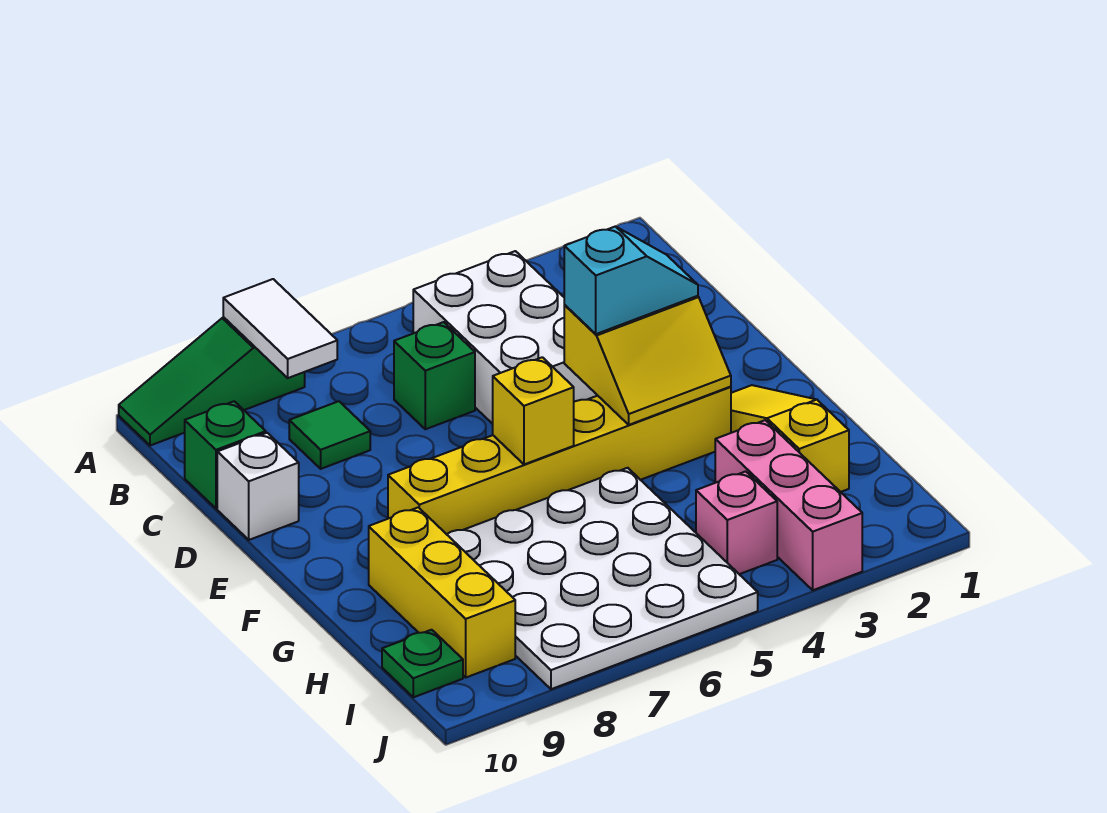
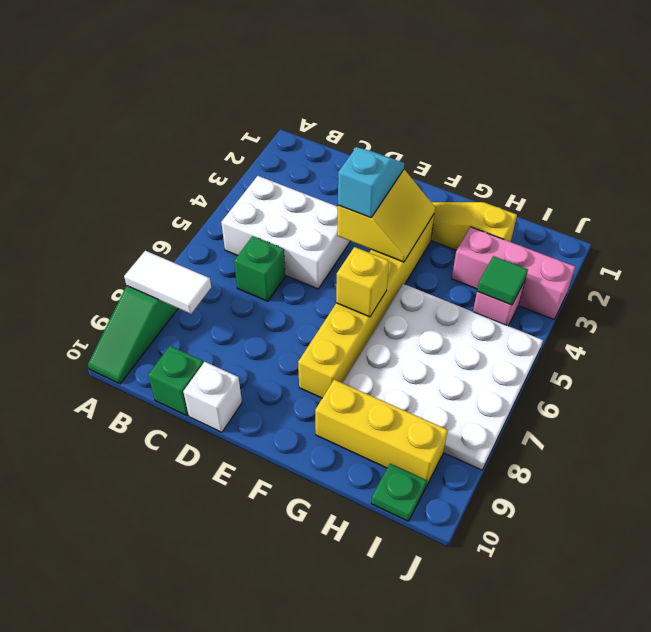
green tile C8 level 1 -> green tile I4 level 2

